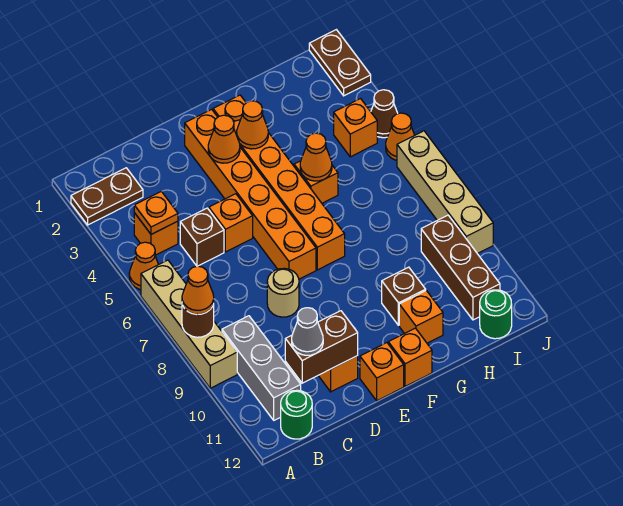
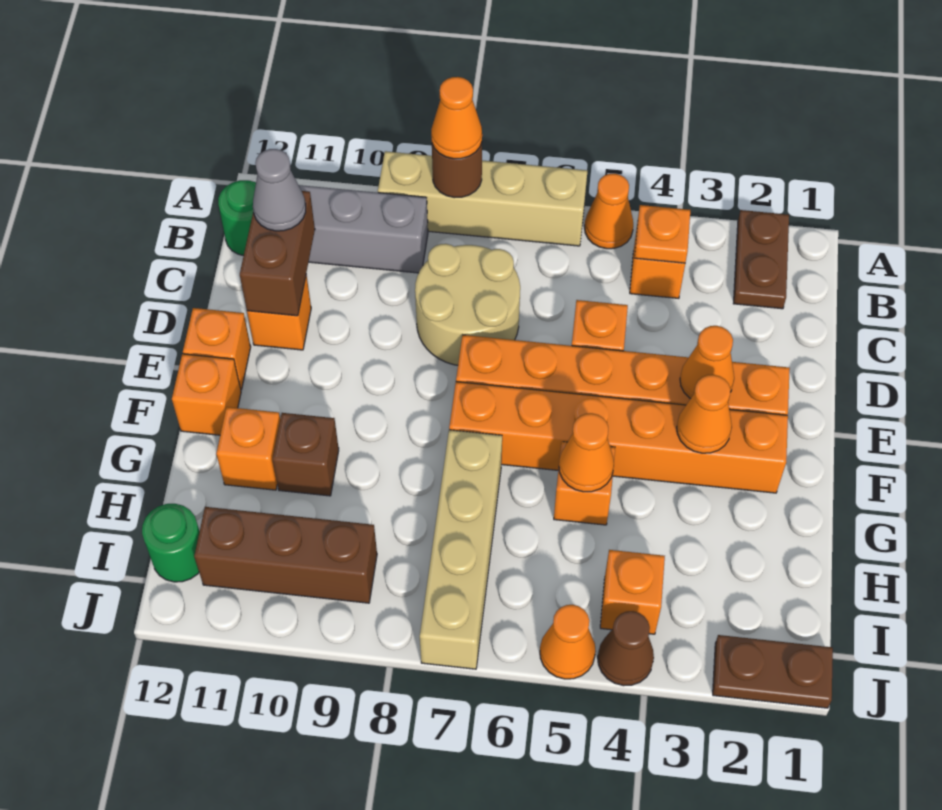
brown brick C5 level 1 -> none
tan round brick D8 level 1 -> tan round brick C7:D8 level 1
tan brick J6:J9 level 1 -> tan brick G7:J7 level 1

